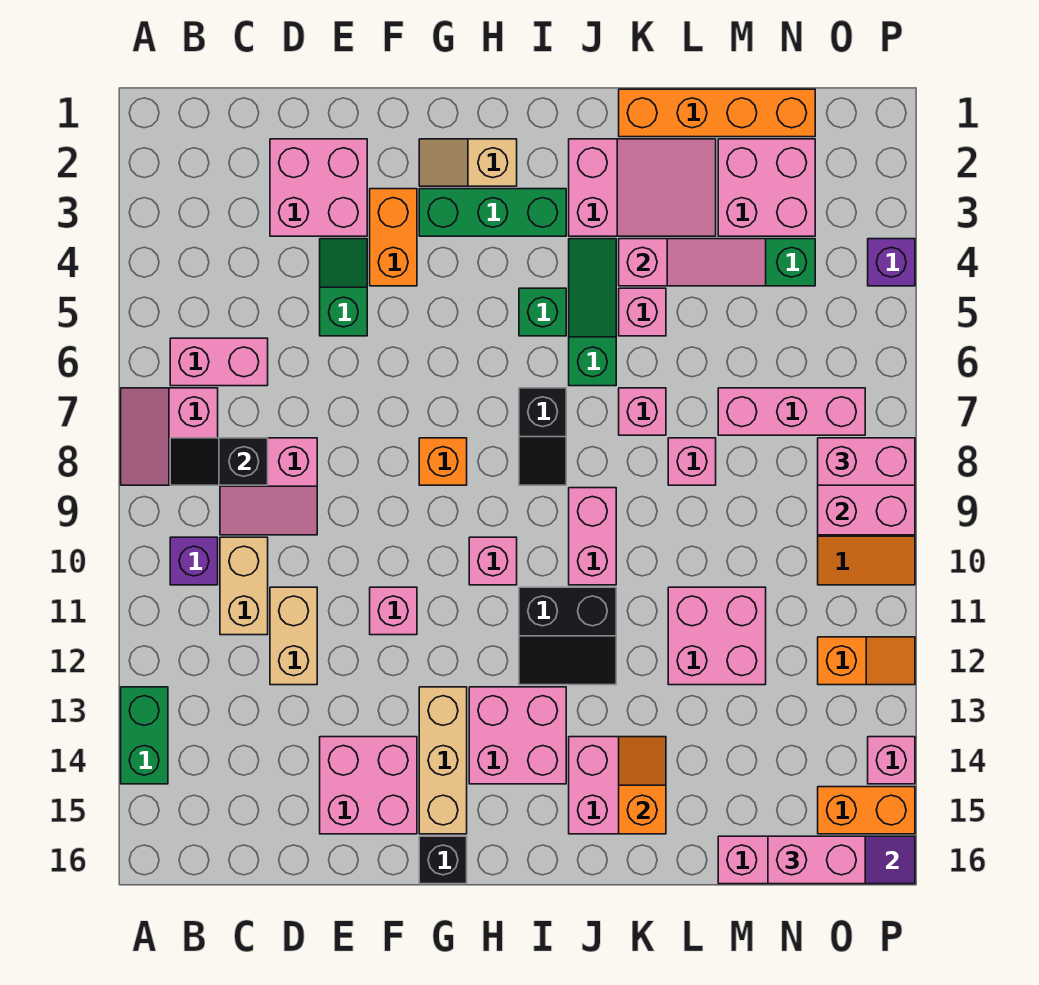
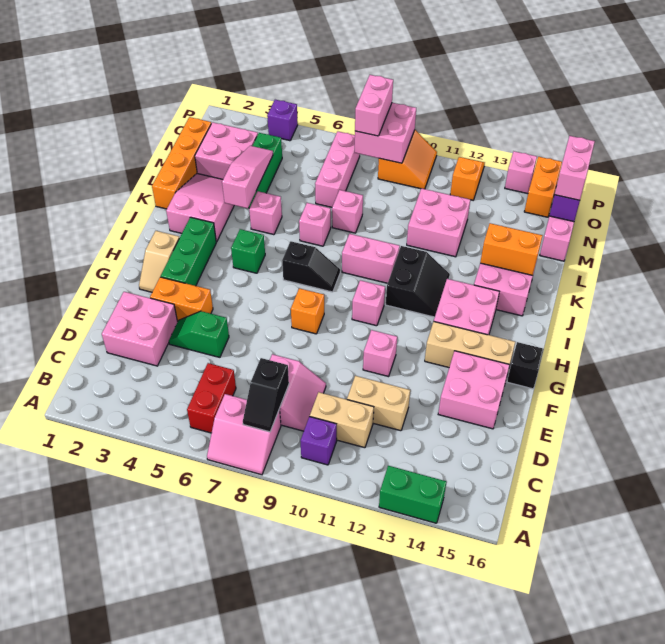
pink brick B6:C6 level 1 -> red brick B6:C6 level 1
green slope J4:J6 level 1 top 6 -> none
orange slope K14:K15 level 2 top 15 -> orange brick K14:K15 level 2

